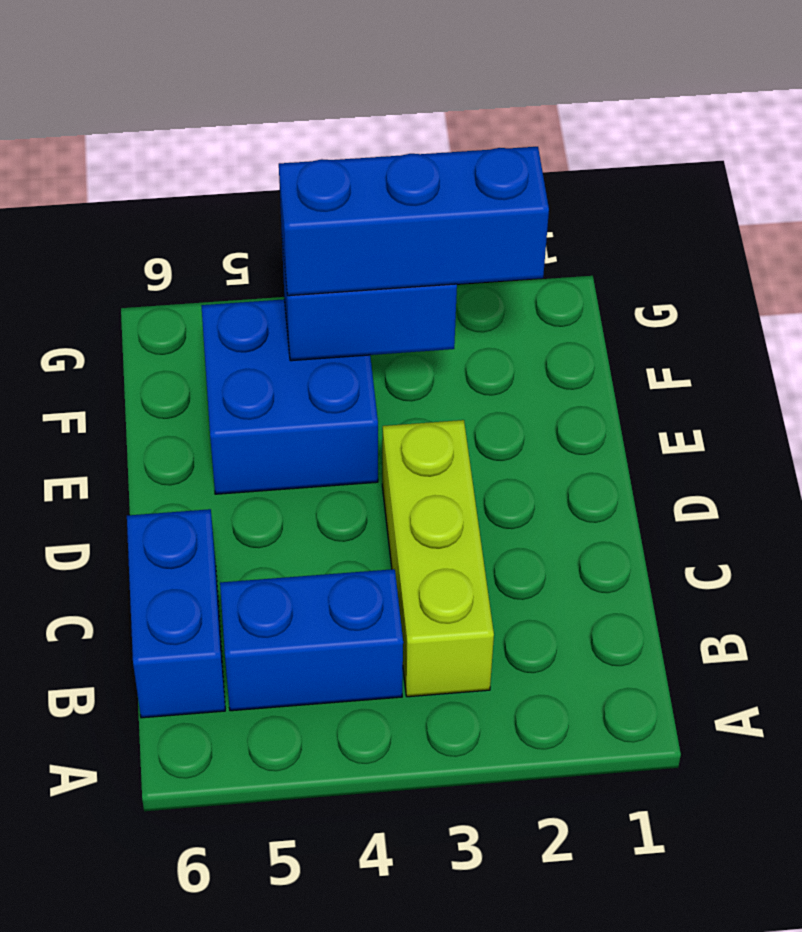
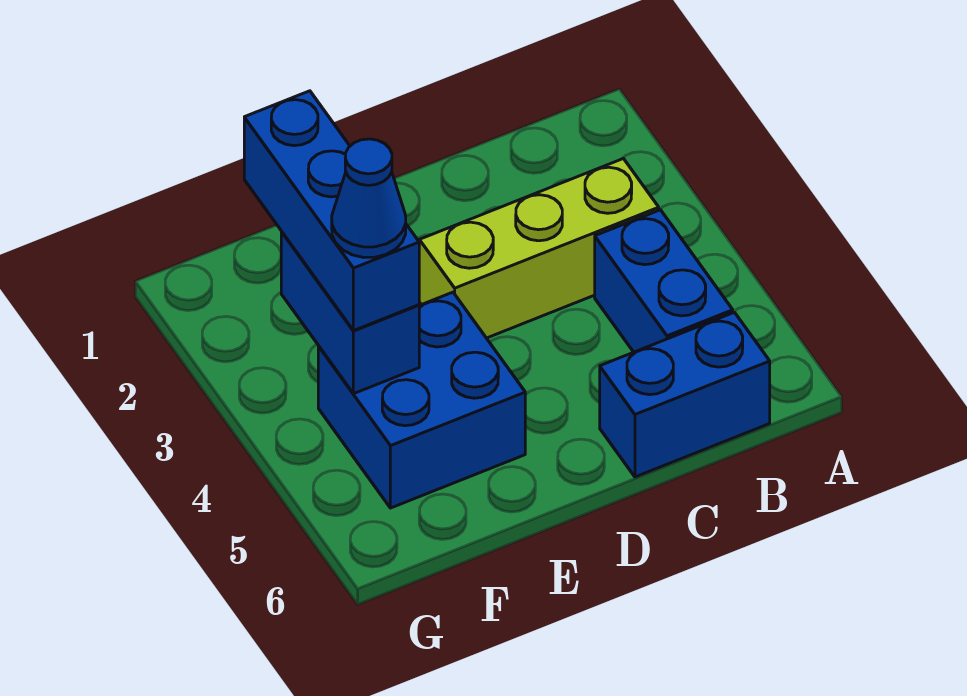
none -> blue cone F4 level 4

